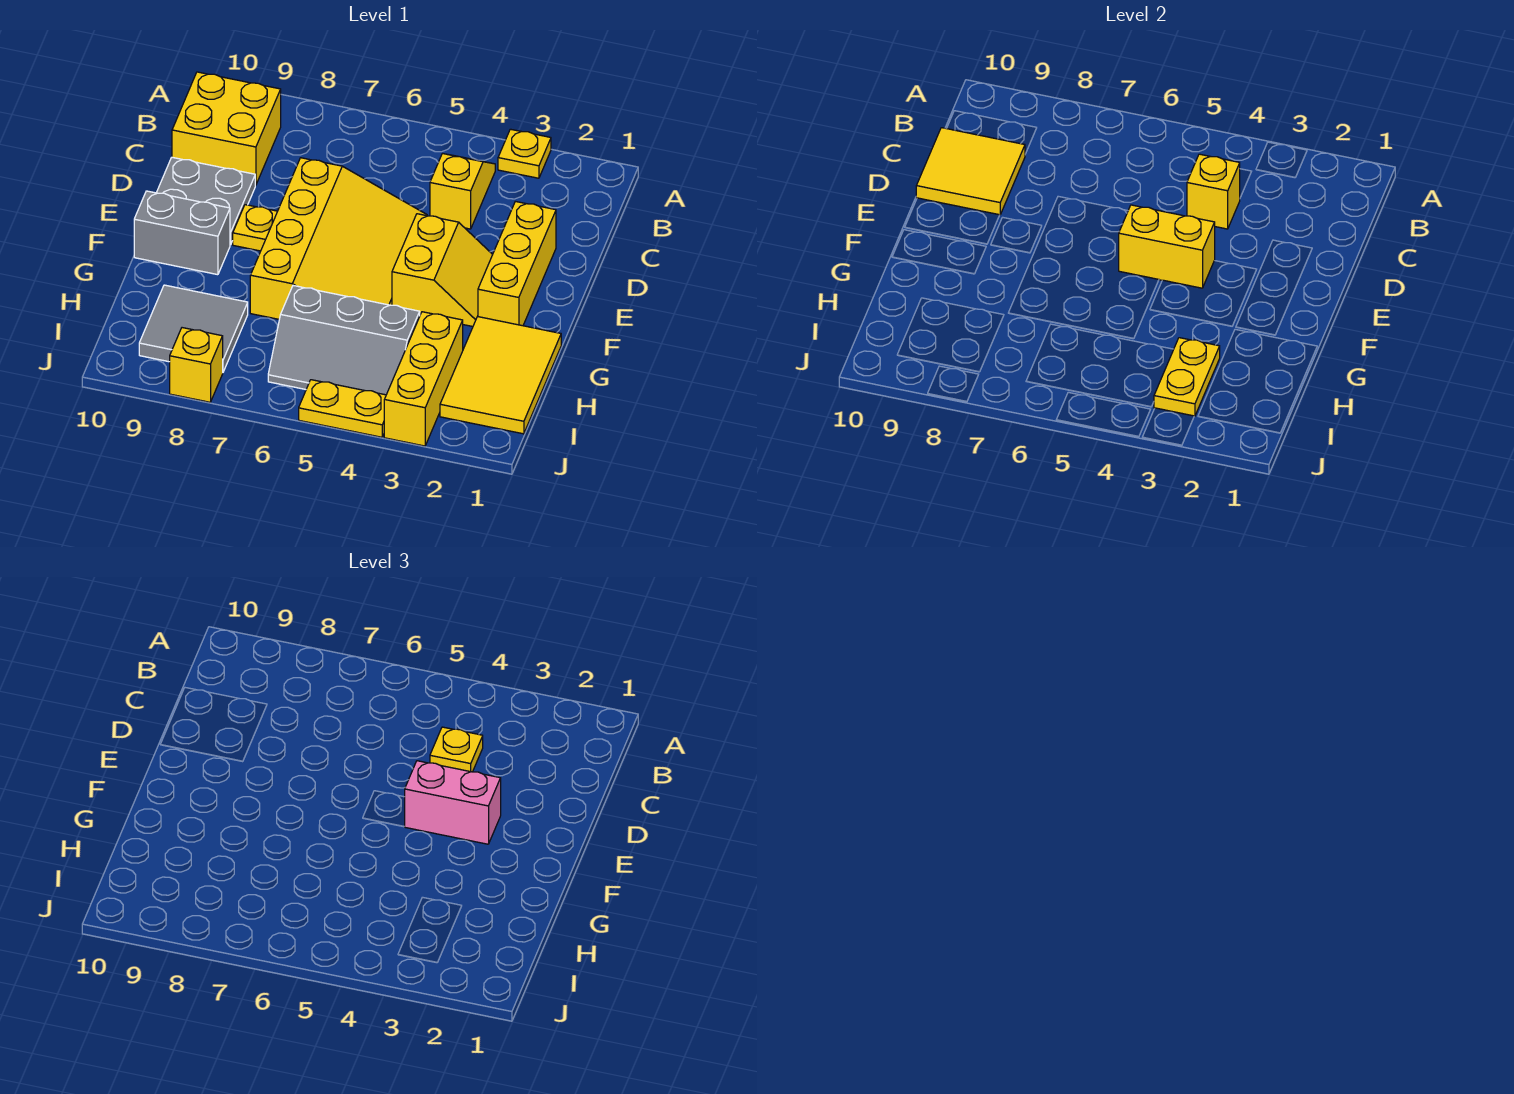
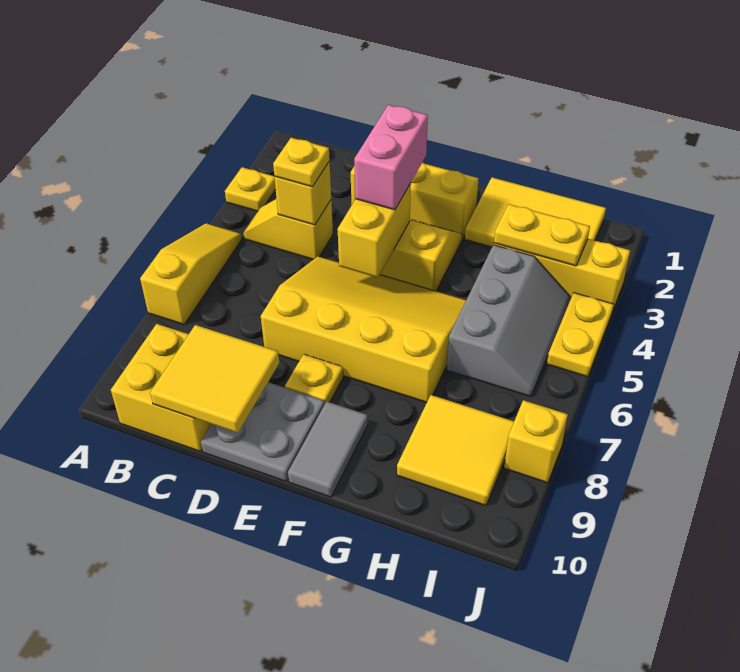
none -> yellow slope A5:A7 level 1 top 7
grey brick F9:F10 level 1 -> grey tile F9:F10 level 1
grey tile H8:I9 level 1 -> yellow tile H8:I9 level 1

